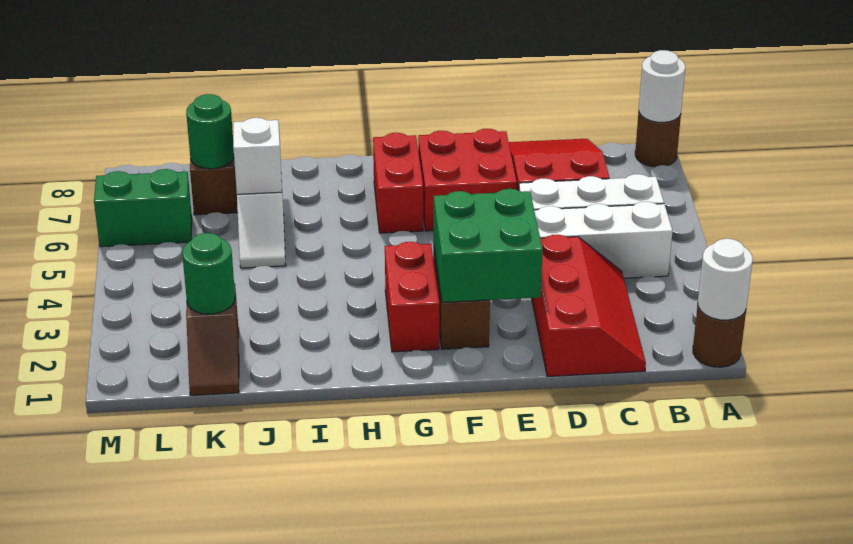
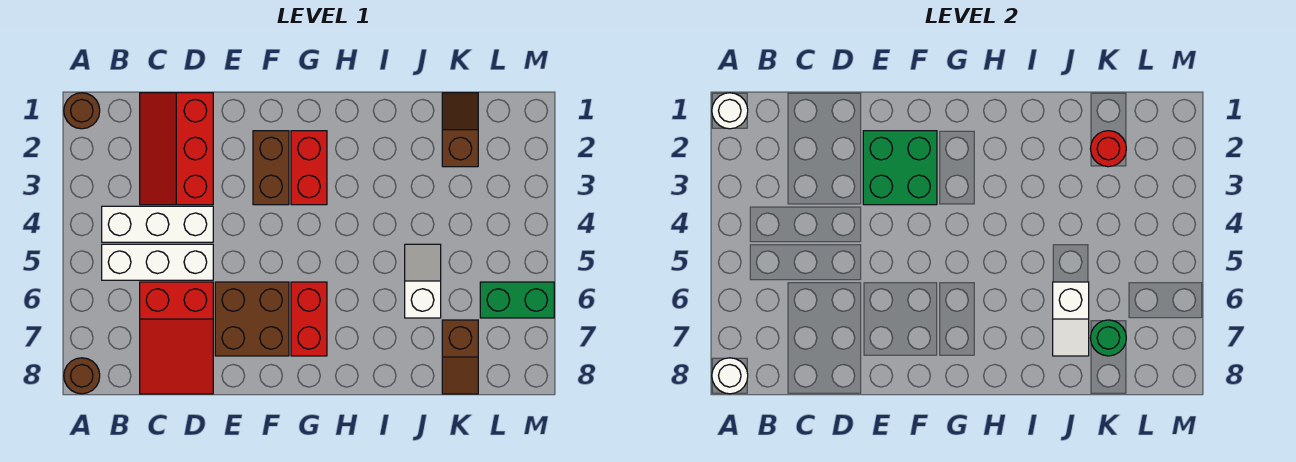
red brick E6:F7 level 1 -> brown brick E6:F7 level 1
green round brick K2 level 2 -> red round brick K2 level 2

